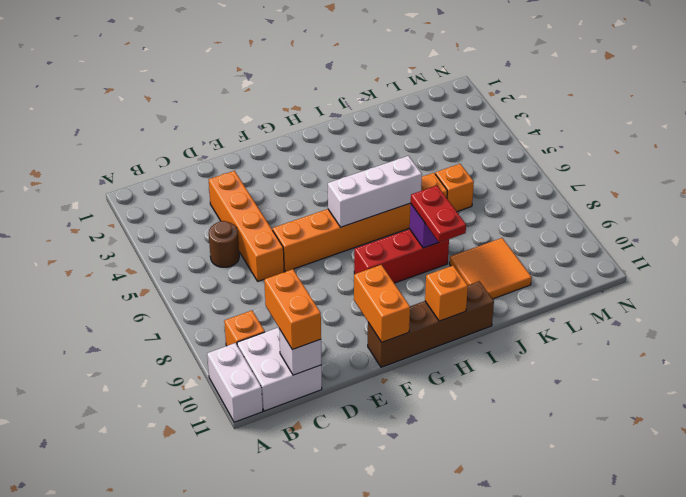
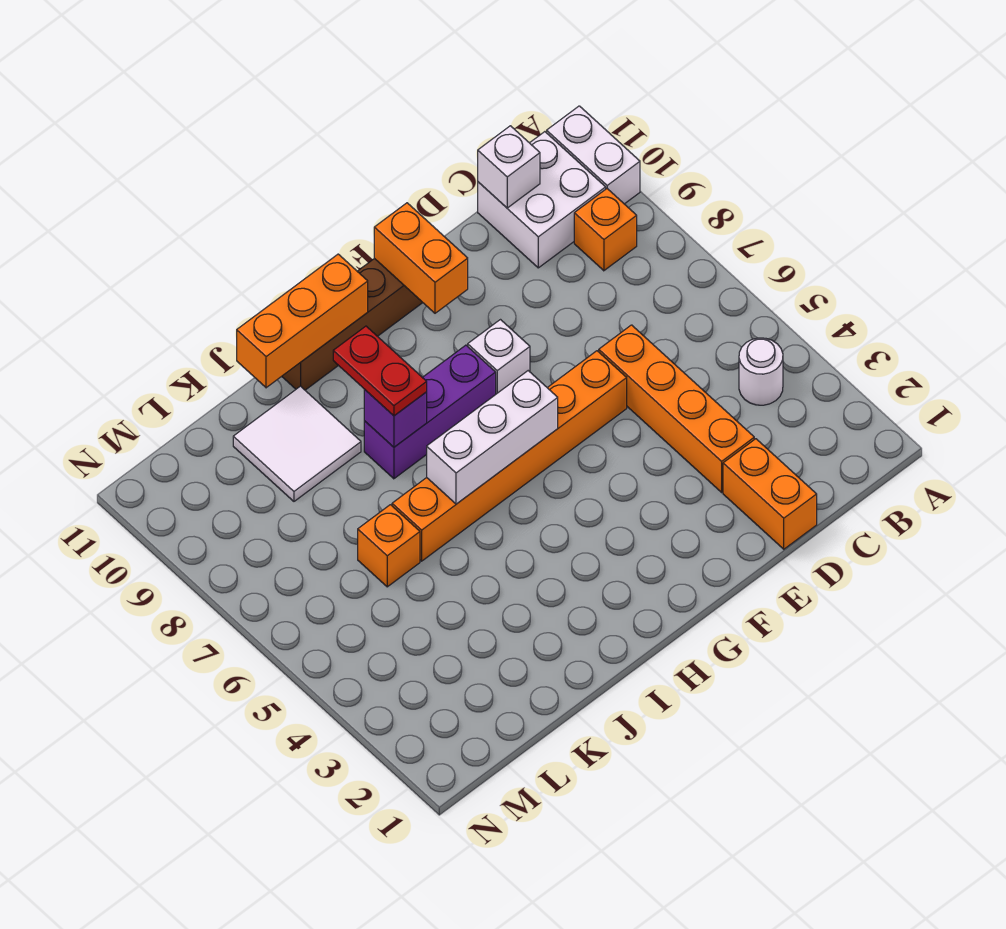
none -> white round brick B4 level 1
brown round brick C5 level 1 -> none
orange brick C10:C11 level 3 -> orange brick D1:D2 level 1
none -> white brick F8 level 1
red brick G8:I8 level 1 -> purple brick G8:I8 level 1
orange brick H11 level 2 -> orange brick H11:J11 level 2
orange tile J9:K10 level 1 -> white tile J9:K10 level 1

